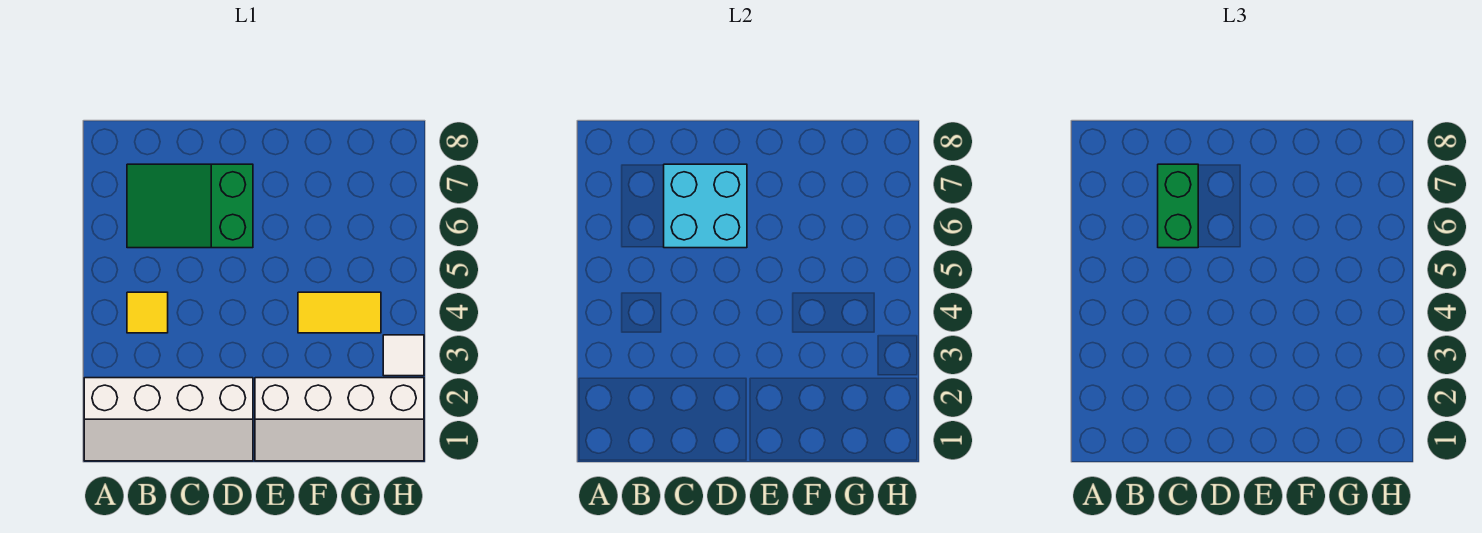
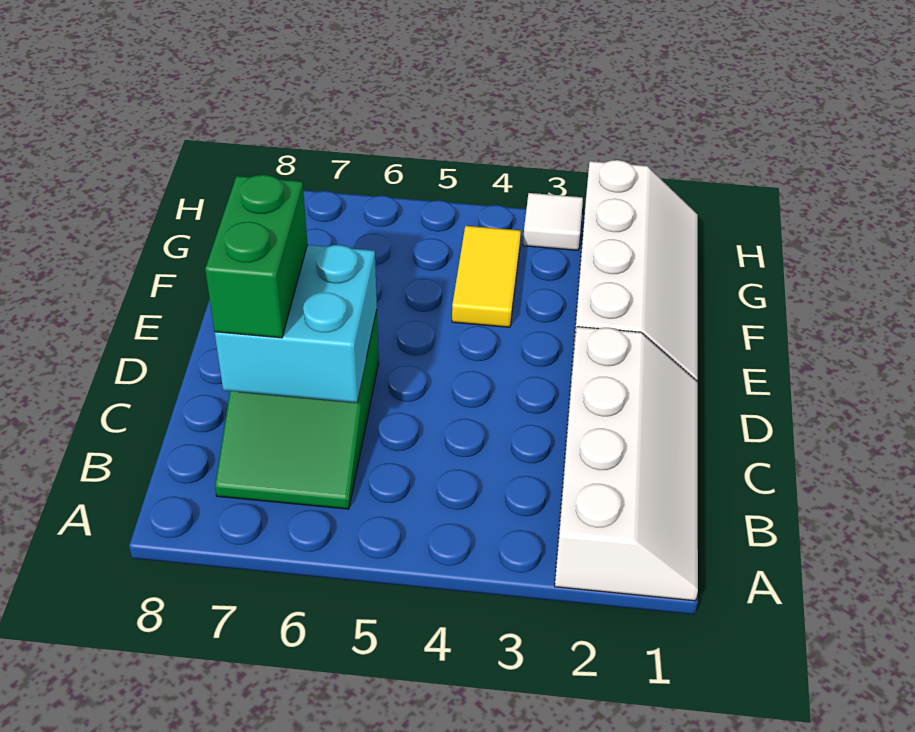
yellow tile B4 level 1 -> none
green brick C6:C7 level 3 -> green brick C7:D7 level 3

